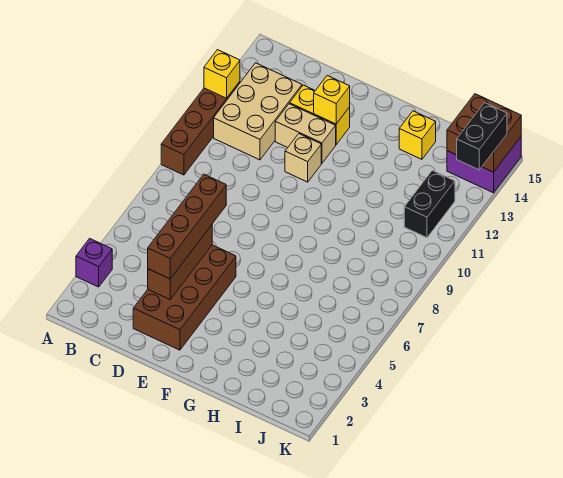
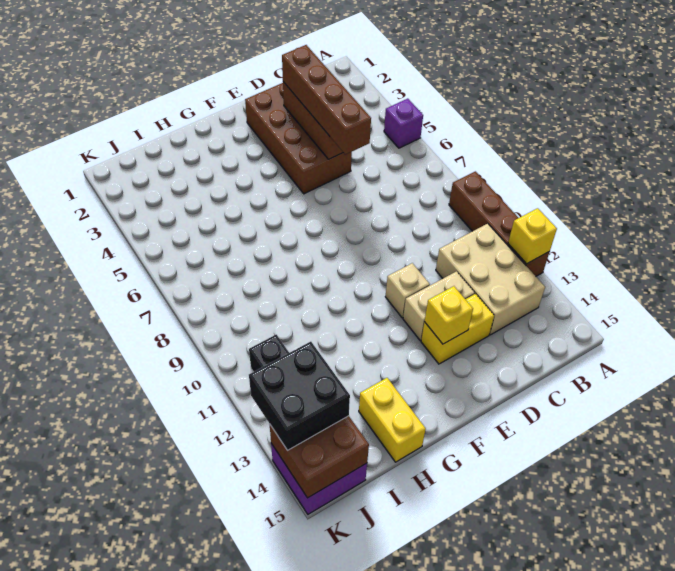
purple brick A3 level 1 -> purple brick A5 level 1
yellow brick H14 level 1 -> yellow brick H14:H15 level 1
black brick K13:K14 level 3 -> black brick J13:K14 level 3

